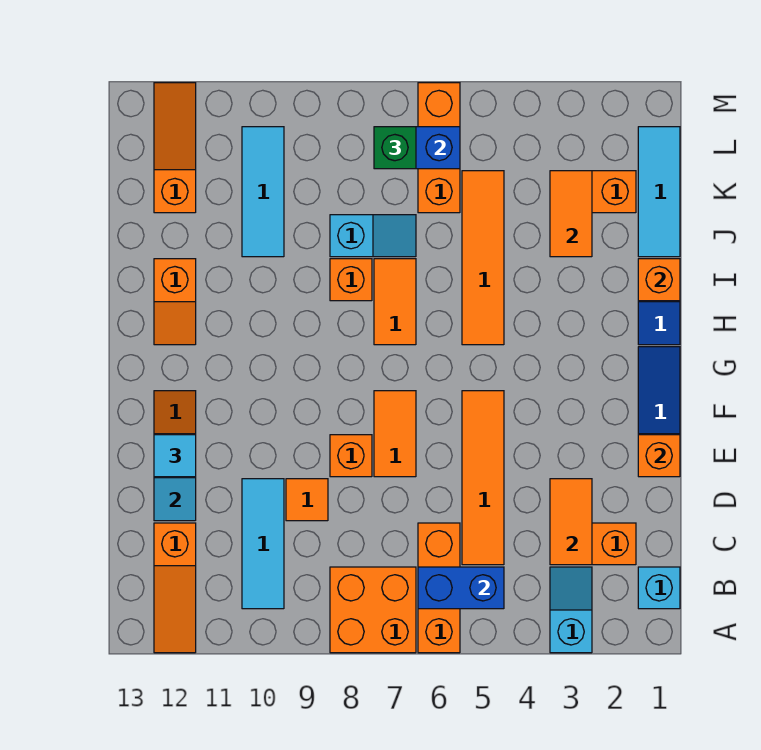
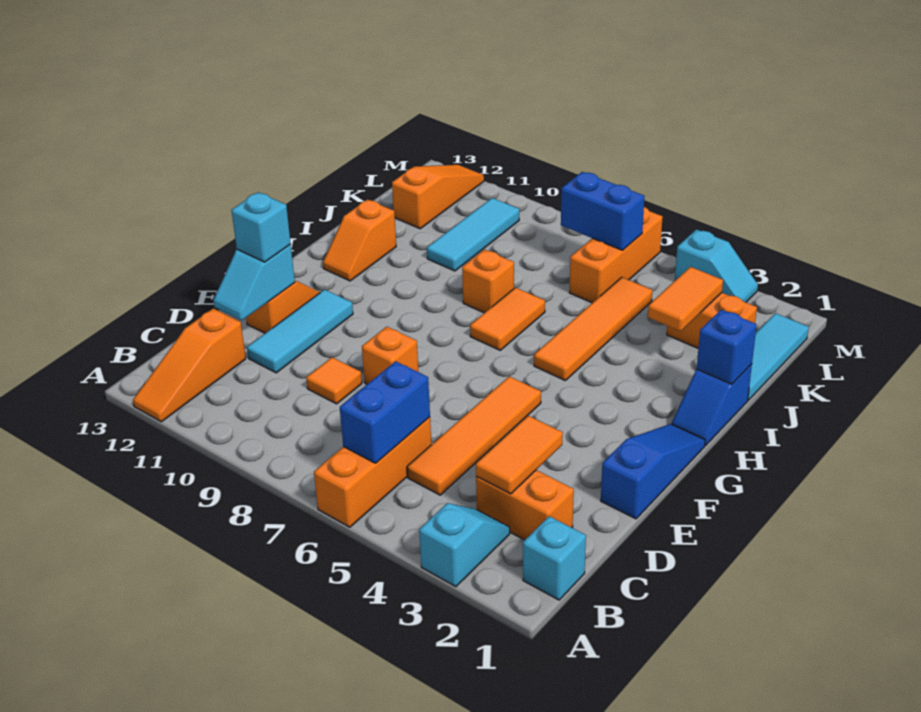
orange brick A7:B8 level 1 -> none
blue brick B5:B6 level 2 -> blue brick B6:C6 level 2
cyan tile B10:D10 level 1 -> cyan tile D11:F11 level 1
orange brick E1 level 2 -> none
orange tile E7:F7 level 1 -> none
cyan tile E12 level 3 -> cyan brick E12 level 3
orange brick I1 level 2 -> blue brick I1 level 2
cyan slope J7:J8 level 1 top 8 -> cyan slope M3:M4 level 1 top 4
green brick L7 level 3 -> none

